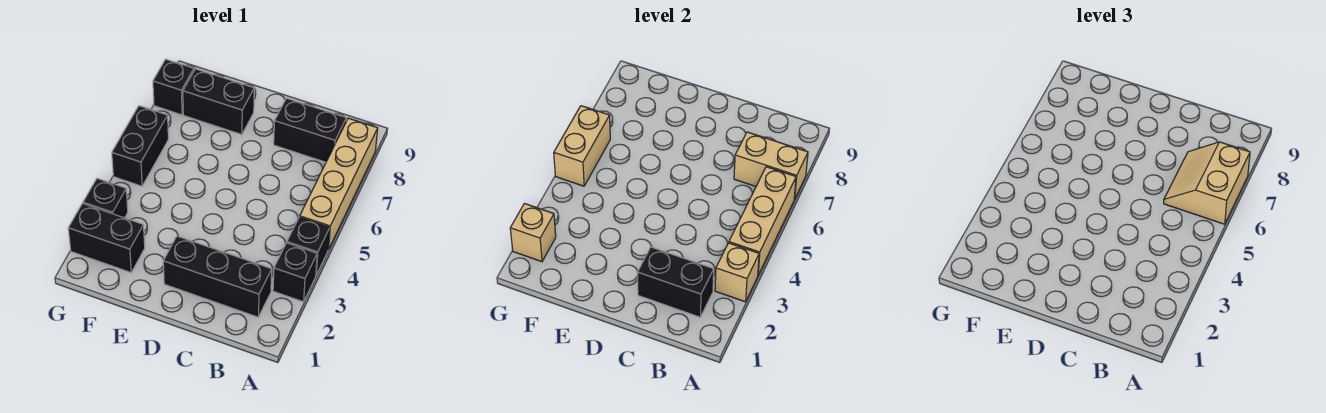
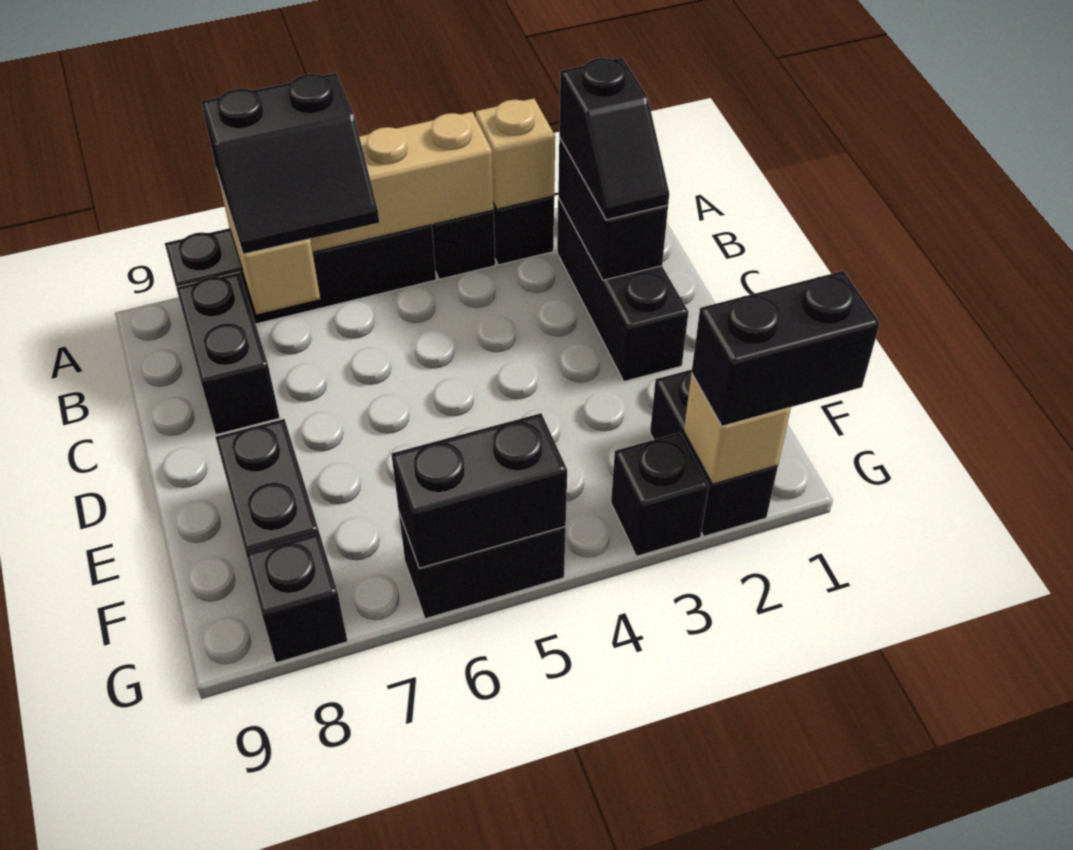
tan brick A5:A8 level 1 -> black brick A5:A8 level 1
tan slope A6:B7 level 3 top A -> black slope A6:B7 level 3 top A
none -> black slope B2:C2 level 3 top B
none -> black brick G1:G2 level 3
tan brick G5:G6 level 2 -> black brick G5:G6 level 2

